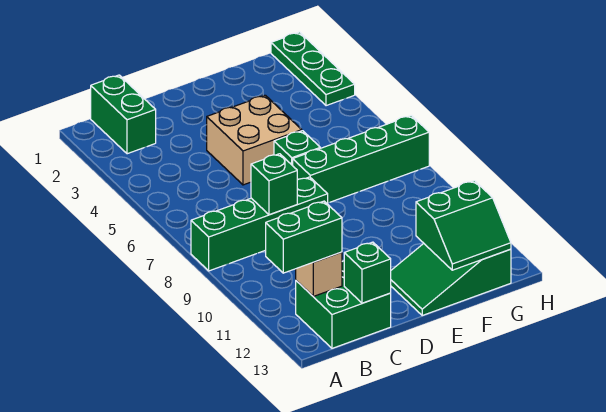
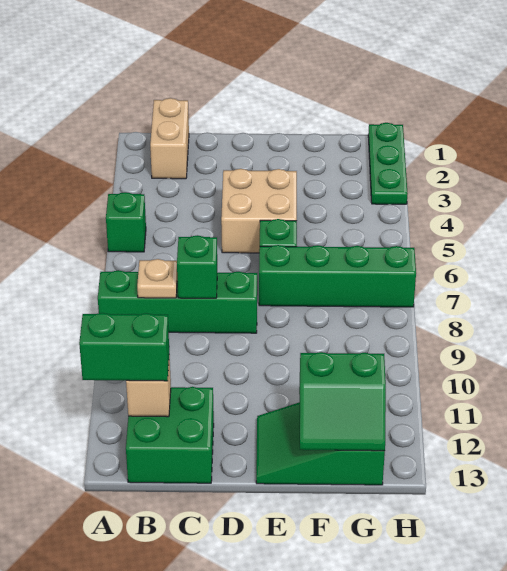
green brick B1:B2 level 1 -> tan brick B1:B2 level 1
none -> tan plate B8 level 2
green brick C13 level 2 -> green brick A5 level 1

